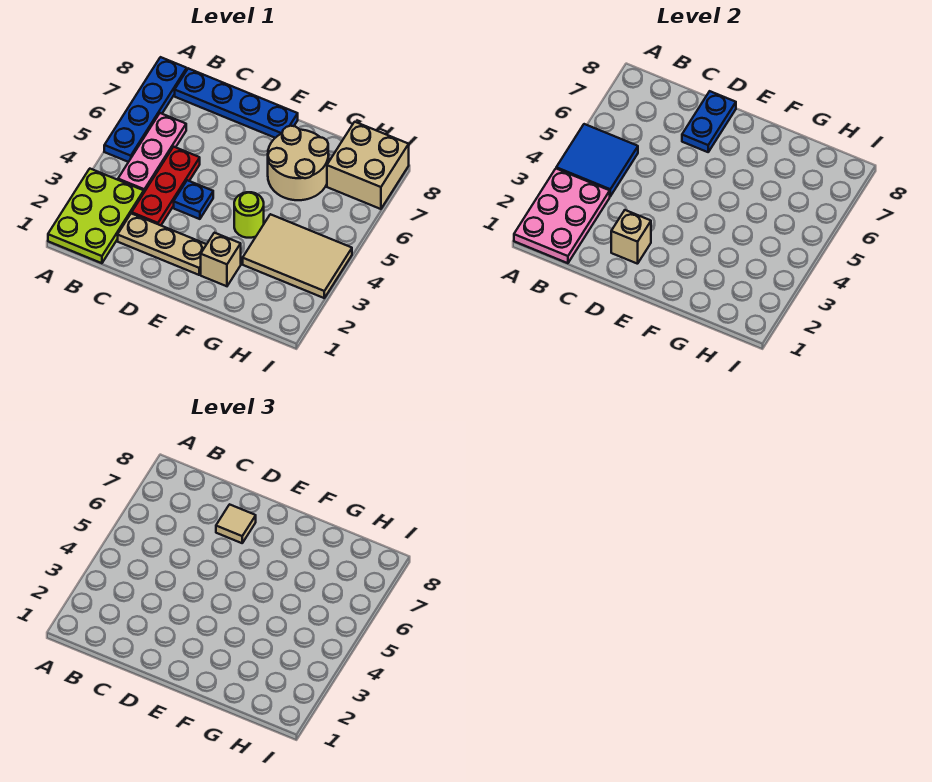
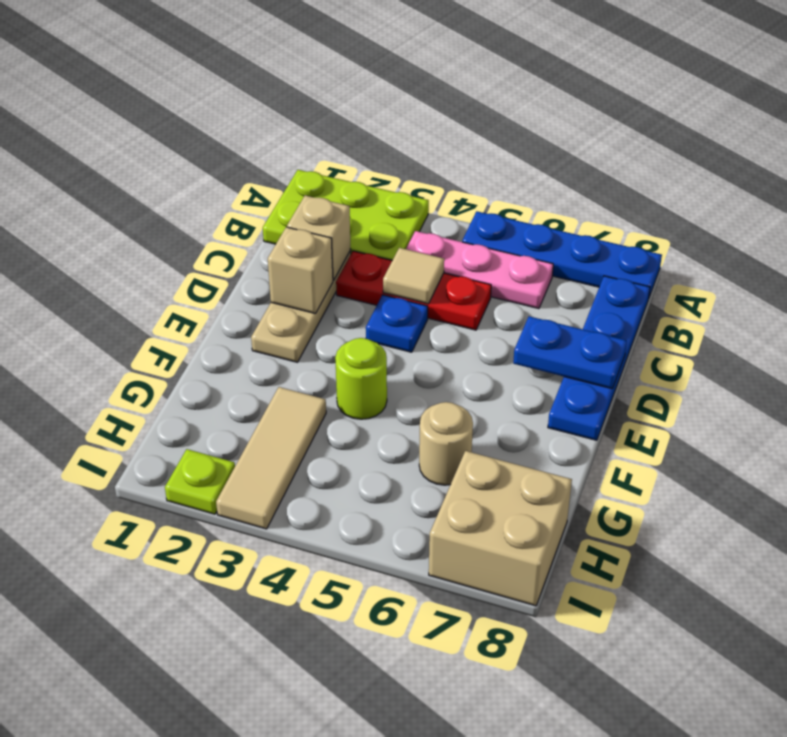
pink plate A1:B3 level 2 -> none
blue tile A4:B5 level 2 -> none
tan tile D7 level 3 -> tan tile C4 level 2
tan brick F2 level 1 -> tan brick C2 level 2
tan round brick F6:G7 level 1 -> tan round brick G6 level 1
tan tile G3:I4 level 1 -> tan tile G3:I3 level 1
none -> lime plate I2 level 1

